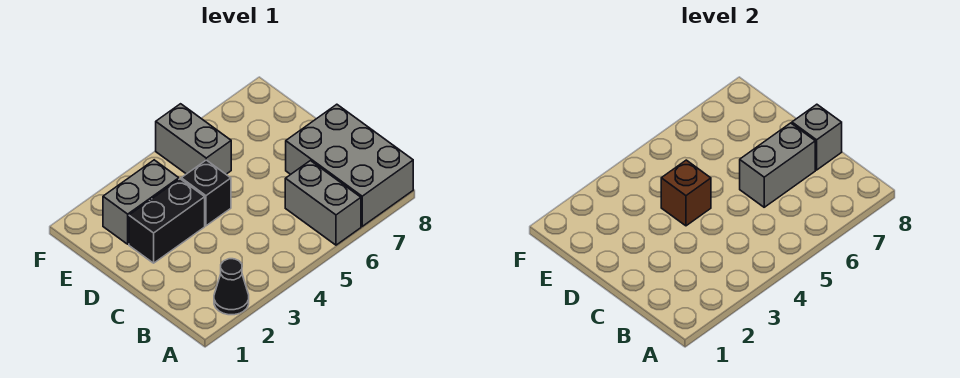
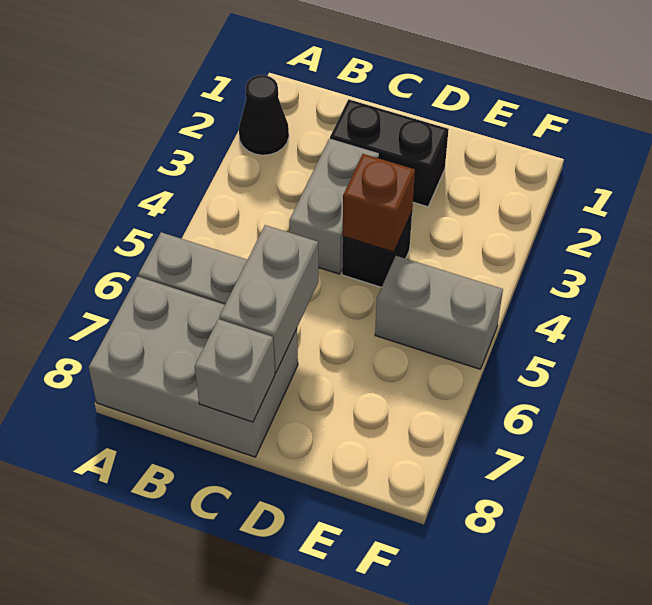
black brick D2:D3 level 1 -> black brick C2:D2 level 1
grey brick E2:E3 level 1 -> grey brick C3:C4 level 1

